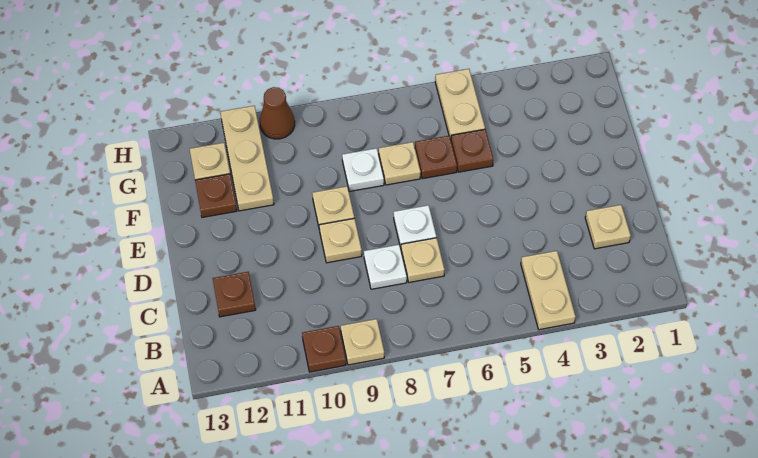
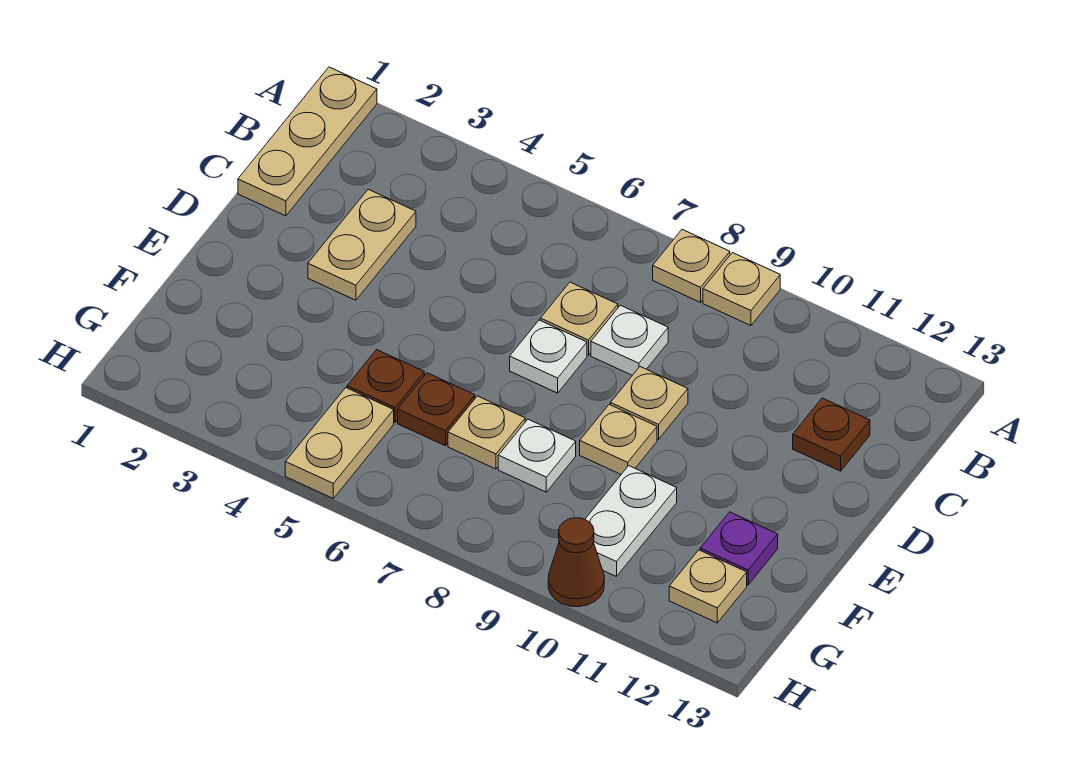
tan plate A4:B4 level 1 -> tan plate C3:D3 level 1
brown plate A10 level 1 -> none
tan plate C2 level 1 -> tan plate A8 level 1
none -> white plate F10:G10 level 1
tan plate F11:H11 level 1 -> tan plate A1:C1 level 1
brown plate F12 level 1 -> purple plate F12 level 1

